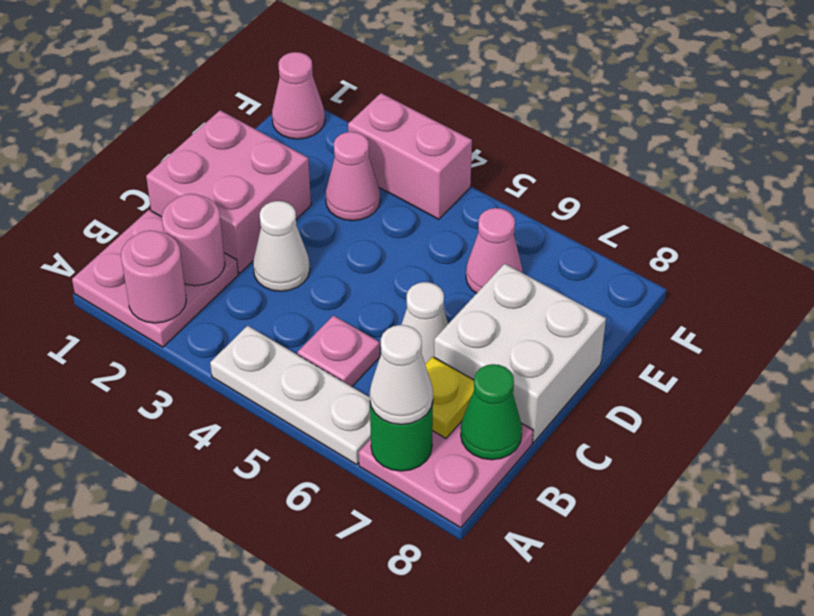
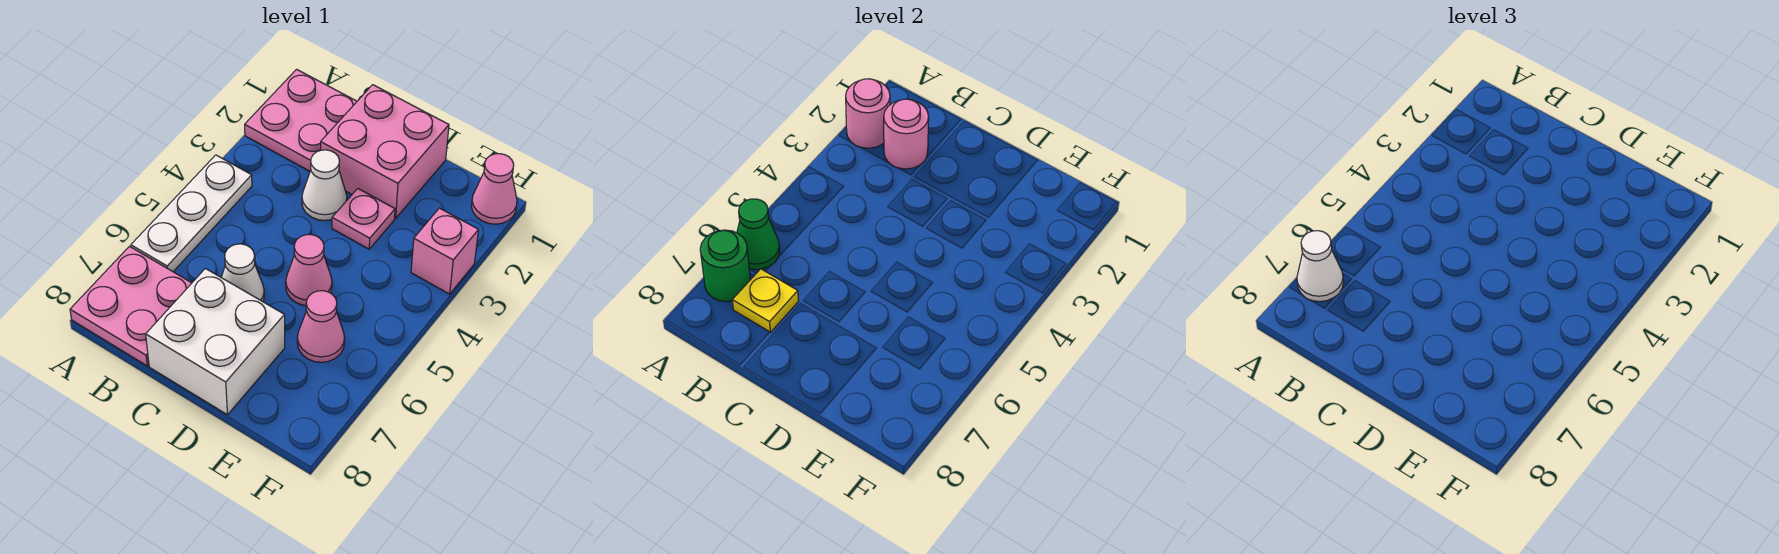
pink plate B5 level 1 -> pink plate D3 level 1
green cone B8 level 2 -> green cone A6 level 2
pink cone E3 level 1 -> pink cone D5 level 1
pink brick F3:F4 level 1 -> pink brick F3 level 1

